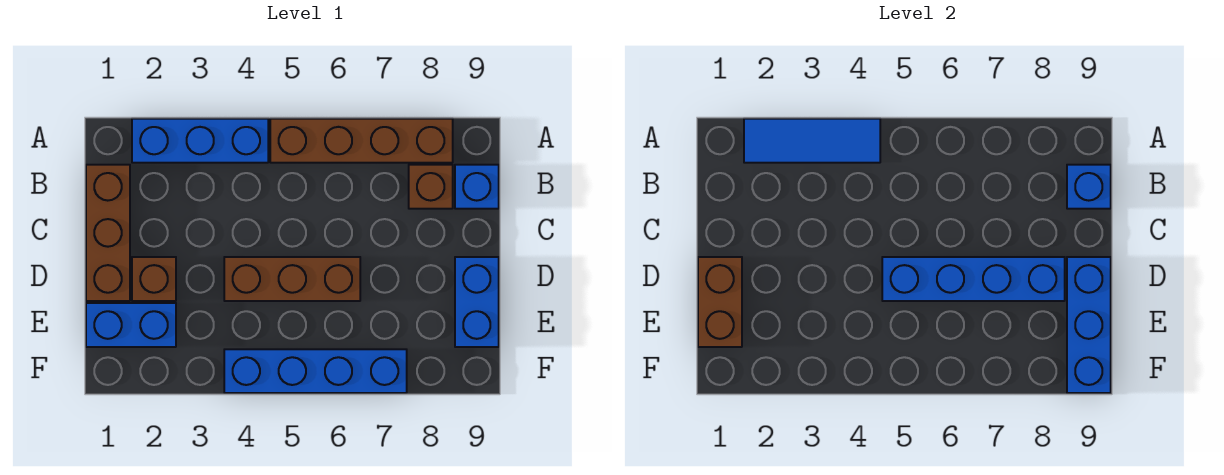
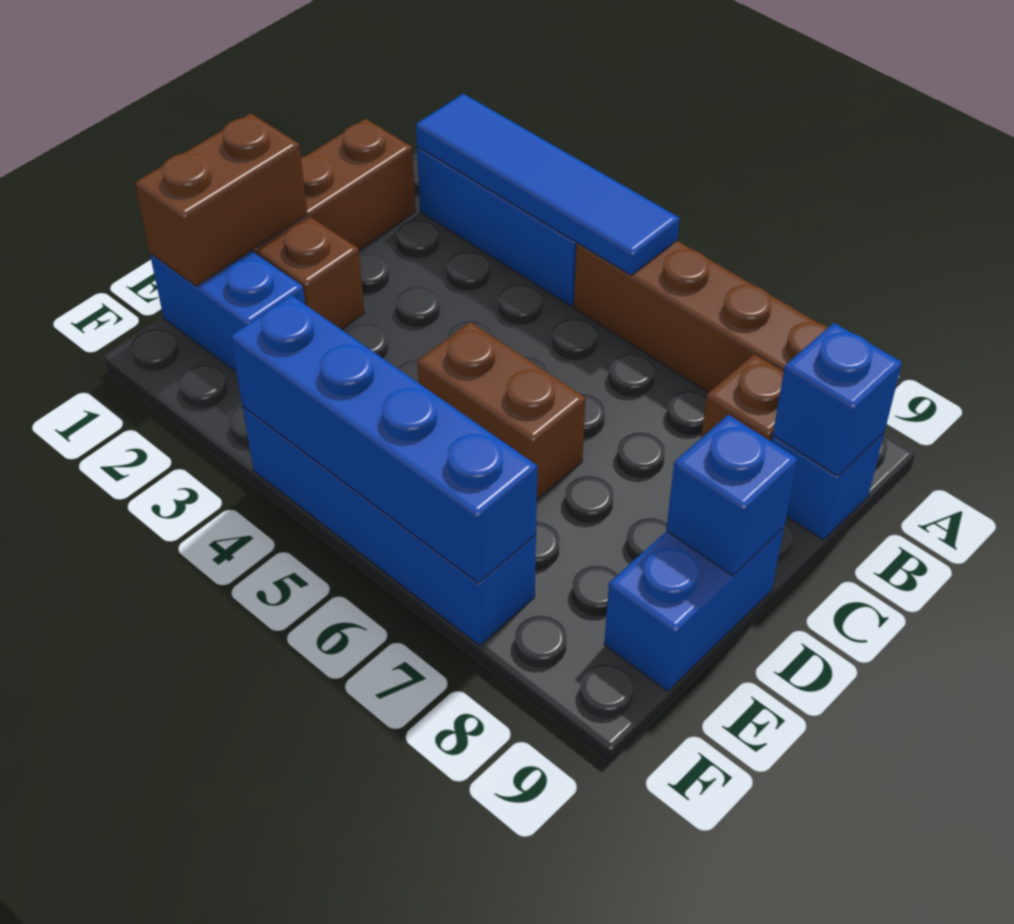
blue tile A2:A4 level 2 -> blue tile A2:A5 level 2
brown brick D4:D6 level 1 -> brown brick D5:D6 level 1
blue brick D5:D8 level 2 -> blue brick F4:F7 level 2
blue brick D9:F9 level 2 -> blue brick D9 level 2

